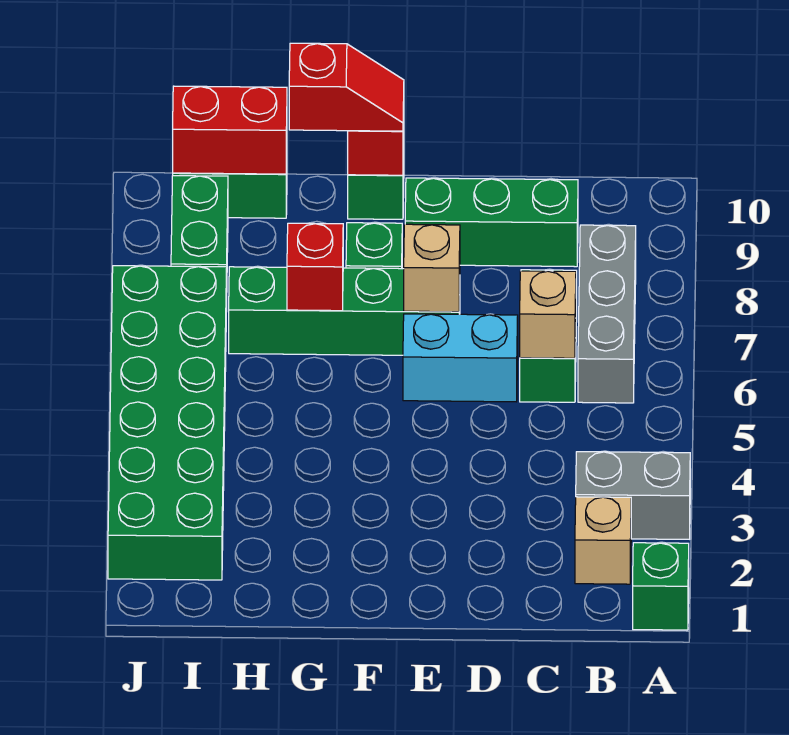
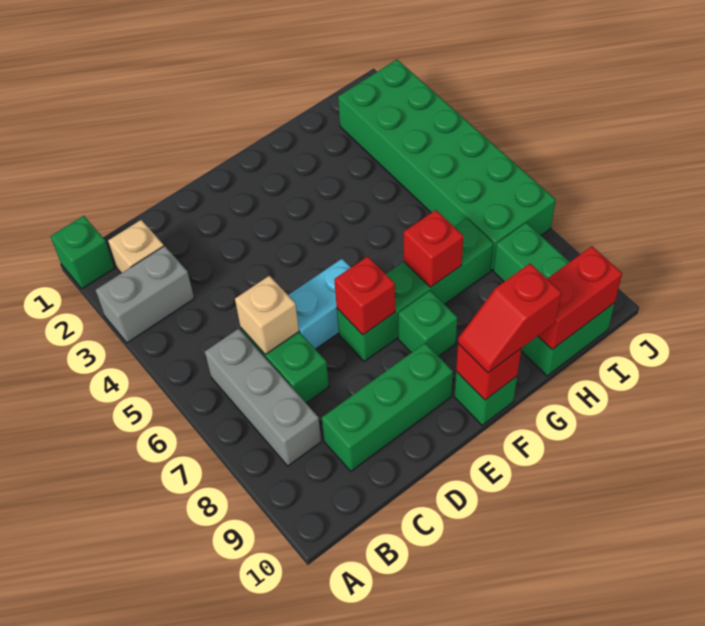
tan brick E7 level 2 -> red brick E7 level 2

